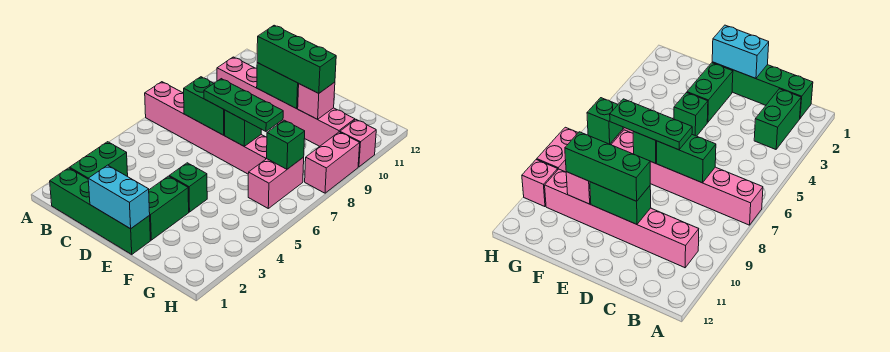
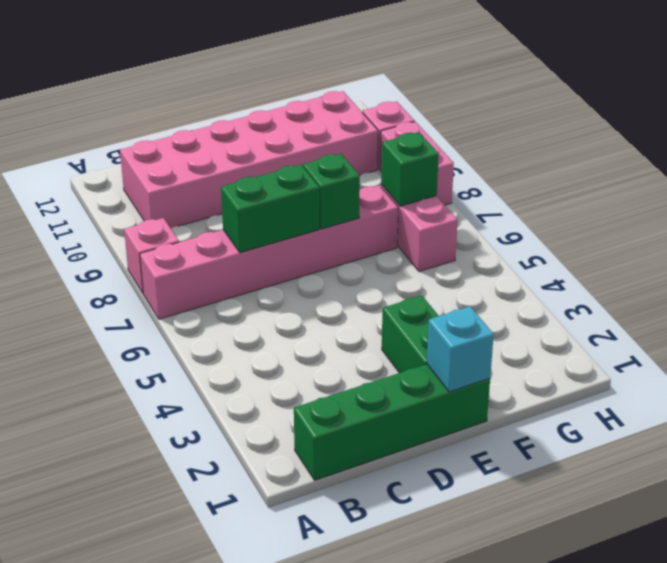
green brick B2:B3 level 1 -> none
pink brick B10:G10 level 1 -> pink brick B10:G11 level 1
cyan brick D1:E1 level 2 -> cyan brick E1 level 2
green plate D7:F7 level 3 -> none
green brick D10:E10 level 2 -> none
green brick D10:F10 level 3 -> none
green brick E4 level 1 -> none
pink brick F10 level 2 -> pink brick A8 level 1

